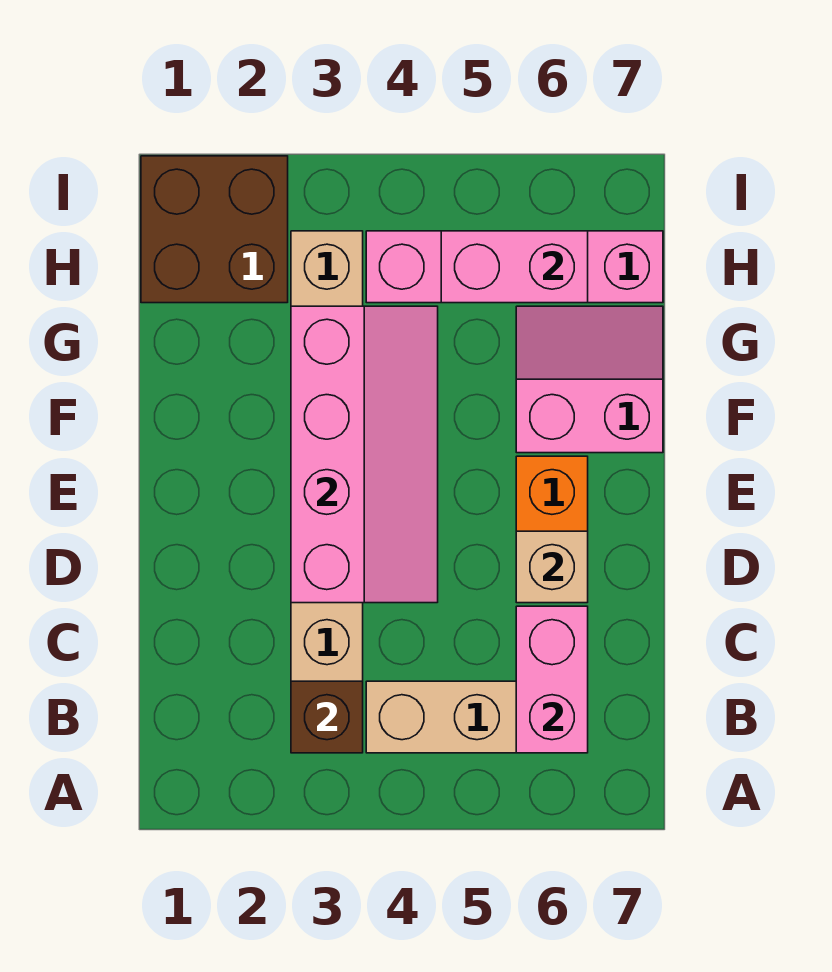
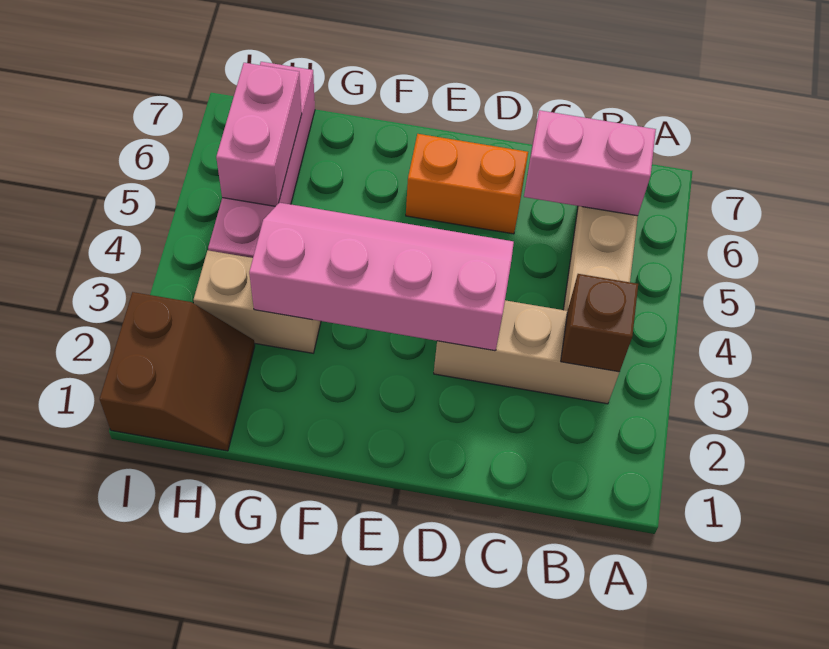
tan brick D6 level 2 -> none
pink slope F6:G7 level 1 top F -> none
brown brick H1:I2 level 1 -> brown slope H1:I2 level 1 top I

